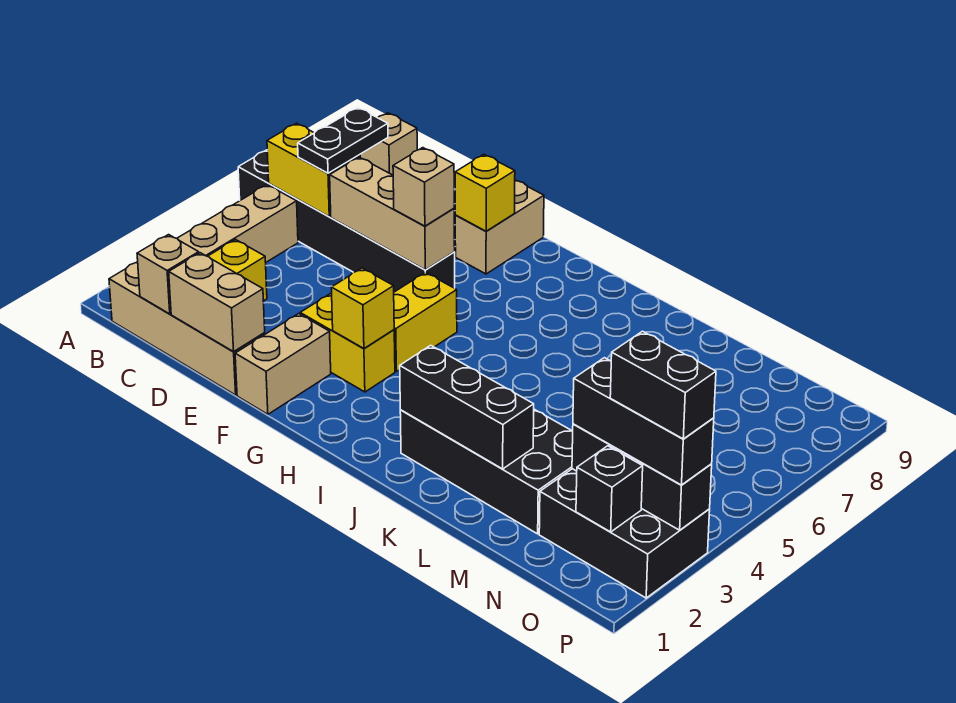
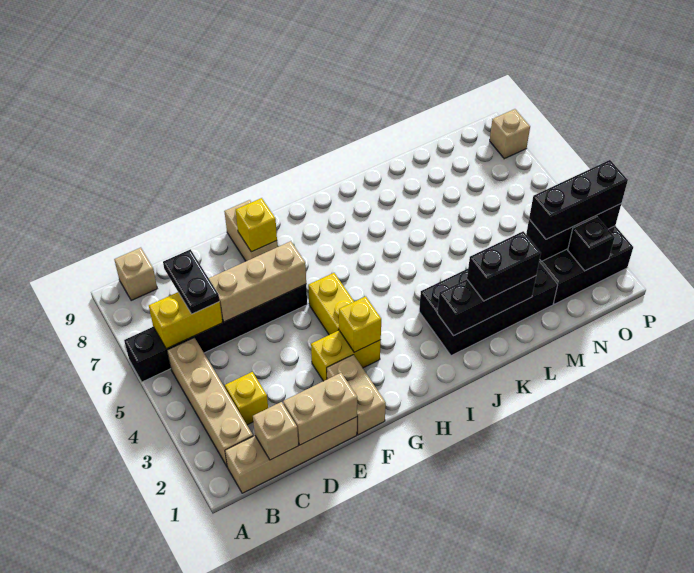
tan brick F6 level 3 -> tan brick P8 level 1
black brick O3:P3 level 4 -> black brick K2:L2 level 3

